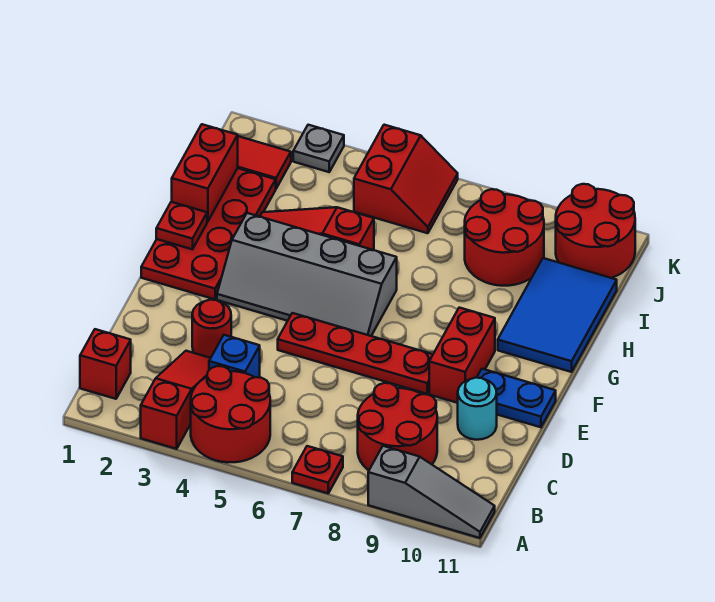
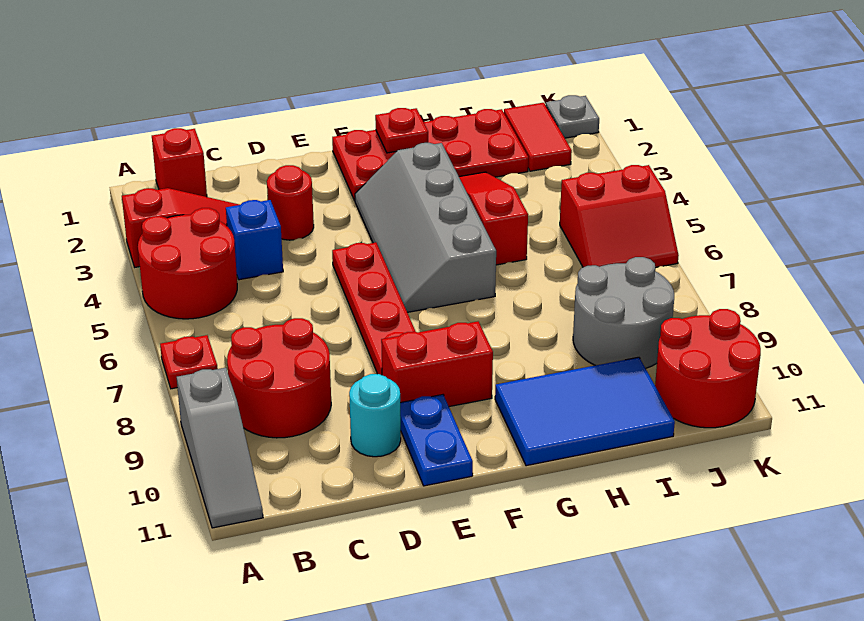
red brick H1:I1 level 2 -> none
red round brick I8:J9 level 1 -> grey round brick I8:J9 level 1
grey plate K3 level 1 -> grey plate K1 level 1

